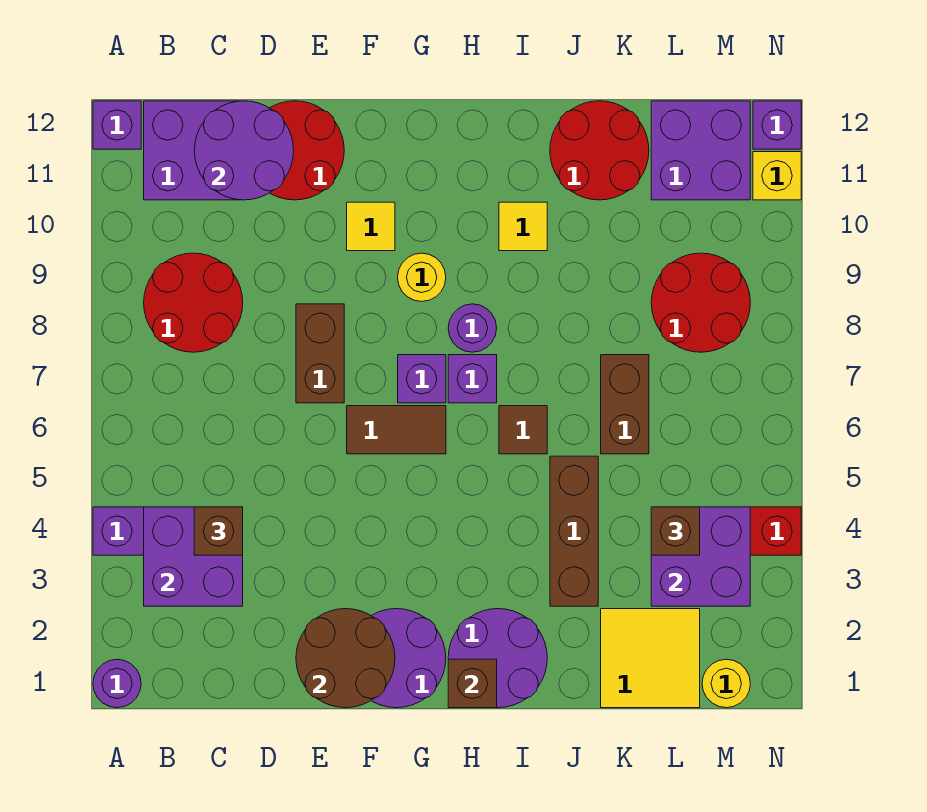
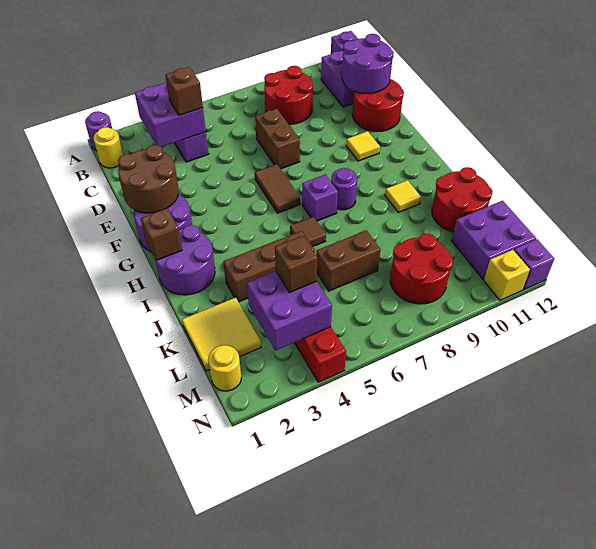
brown brick E7:E8 level 1 -> brown brick D7:E7 level 1
purple brick G7 level 1 -> none
yellow round brick G9 level 1 -> yellow round brick B1 level 1

